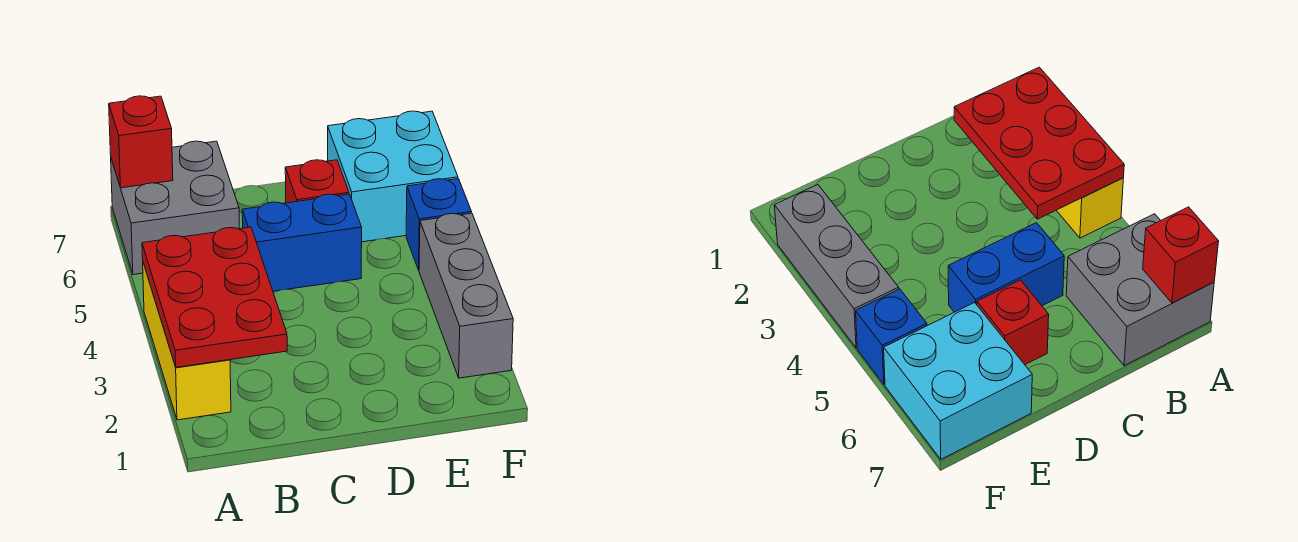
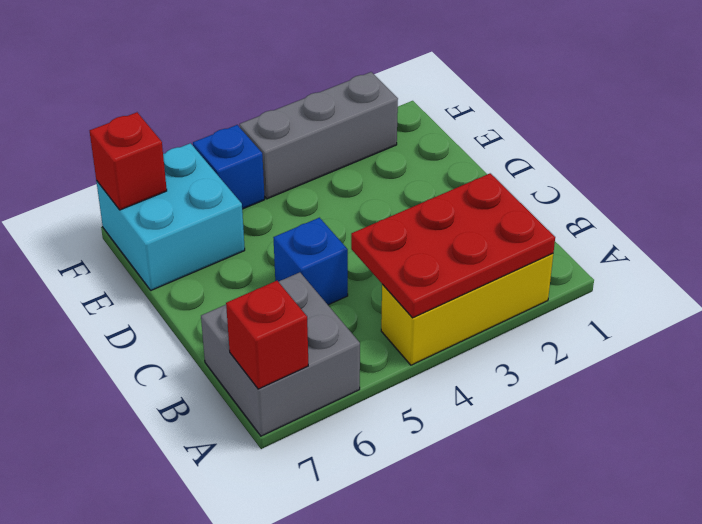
blue brick C5:D5 level 1 -> blue brick C5 level 1
red brick D6 level 1 -> red brick F7 level 2

